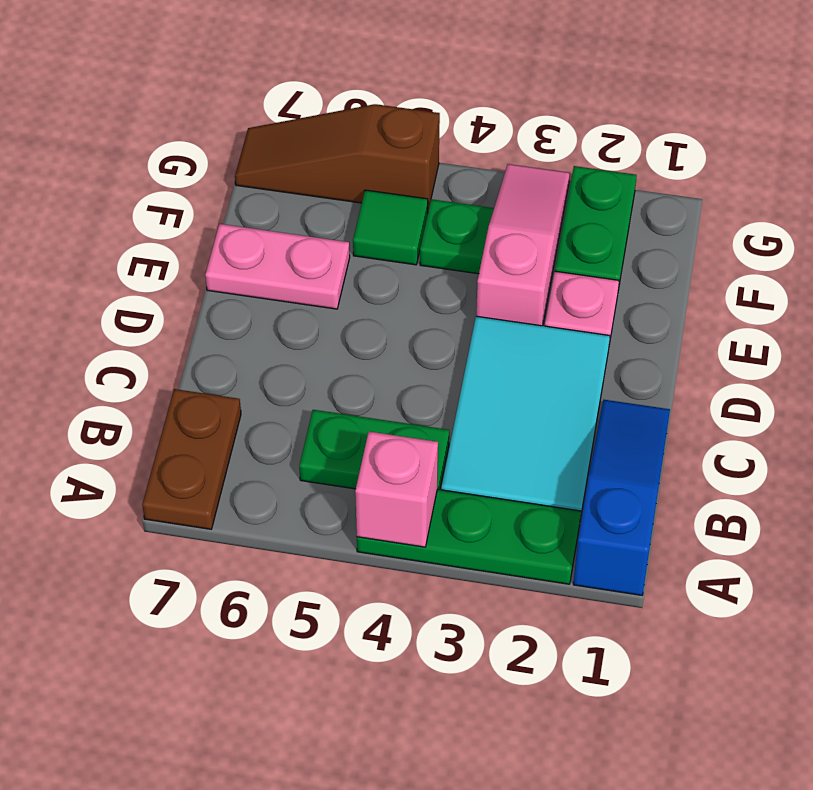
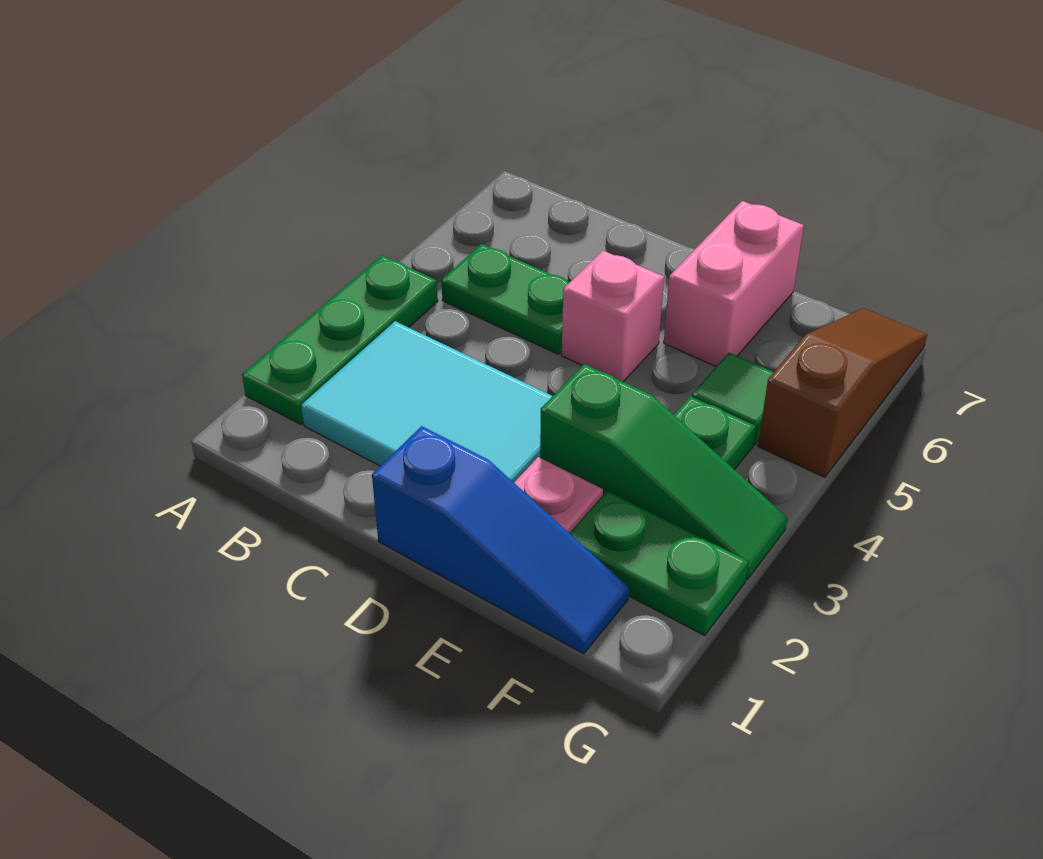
blue slope A1:C1 level 1 top A -> blue slope D1:F1 level 1 top D
pink brick A4 level 2 -> pink brick D5 level 1
brown plate A7:B7 level 1 -> none
green plate B4:B5 level 1 -> green plate B5:C5 level 1
pink slope E3:G3 level 1 top E -> green slope E3:G3 level 1 top E
pink plate E6:E7 level 1 -> pink brick E6:E7 level 1

